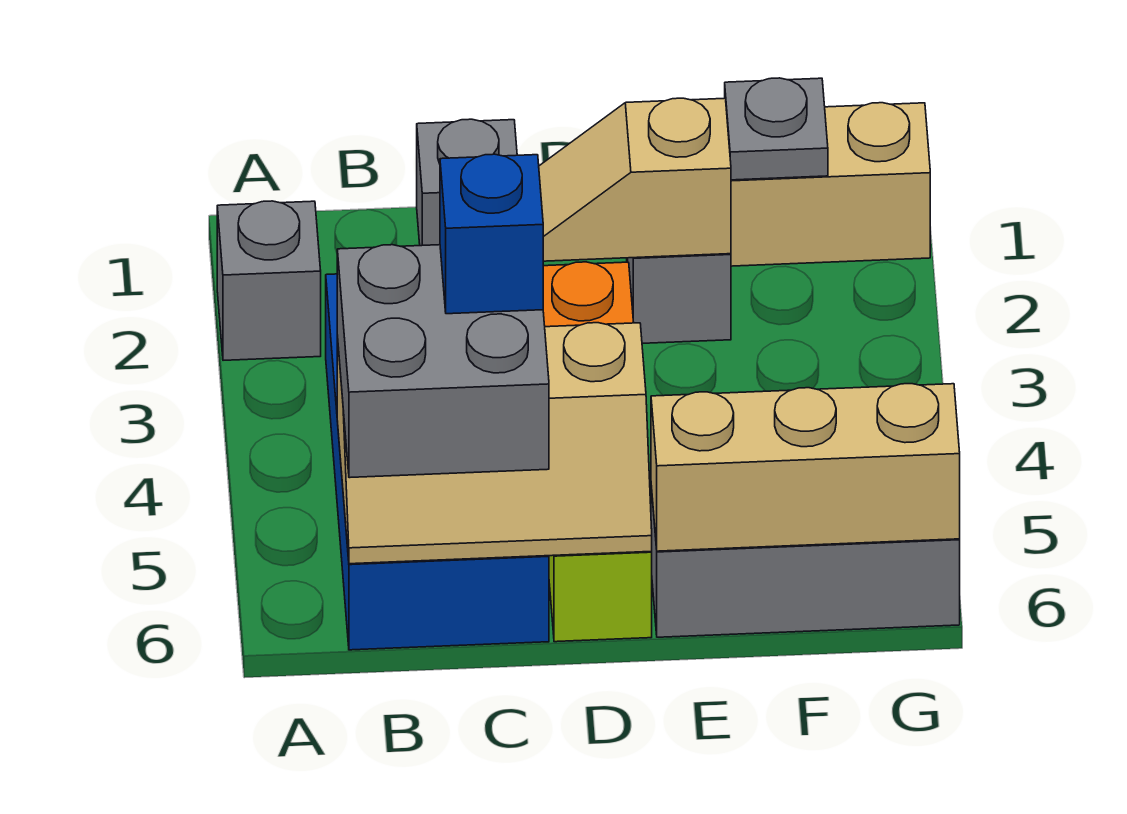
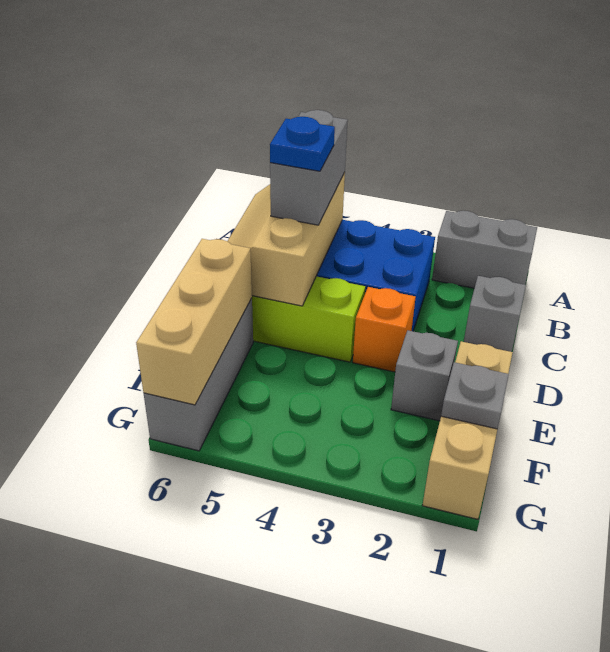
grey brick A2 level 1 -> grey brick A1:A2 level 1
grey brick B5:C6 level 3 -> grey brick B5:C5 level 3
blue brick C5 level 4 -> blue plate C5 level 4
tan slope D2:E2 level 2 top E -> none

